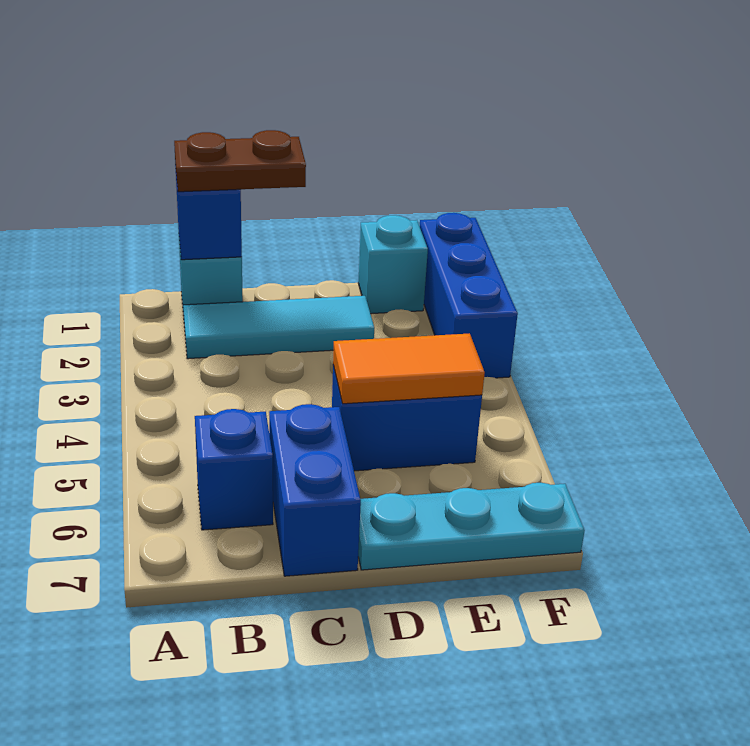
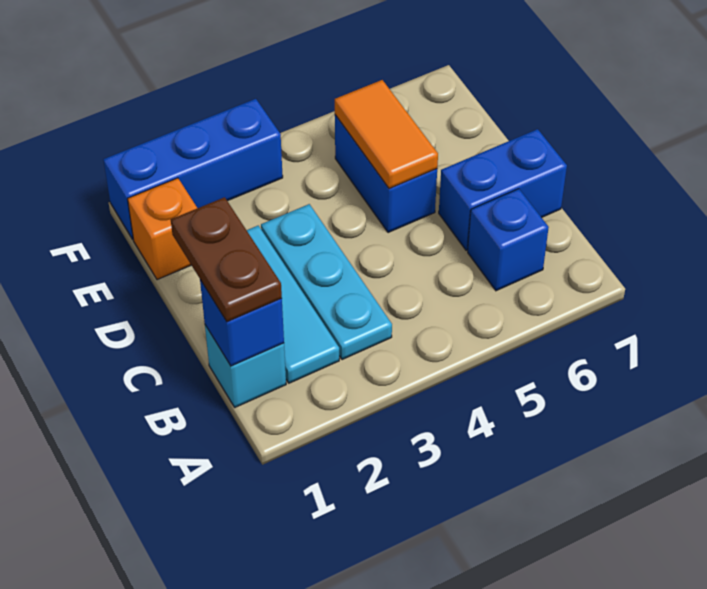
cyan plate D7:F7 level 1 -> cyan plate B3:D3 level 1
cyan brick E1 level 1 -> orange brick E1 level 1

